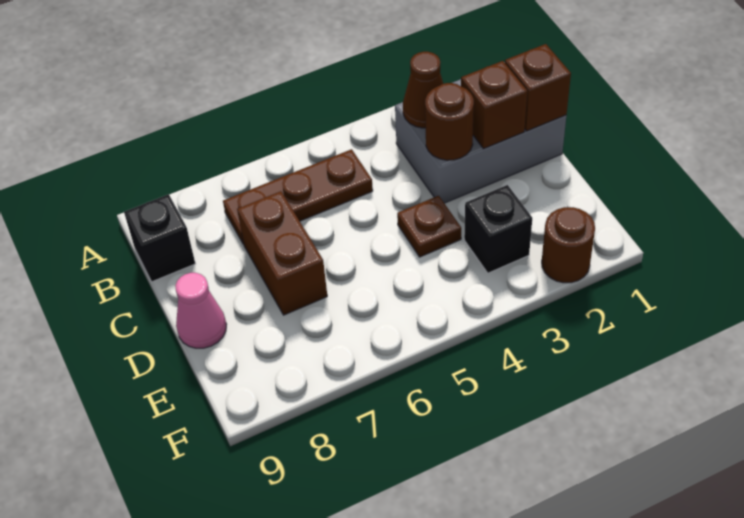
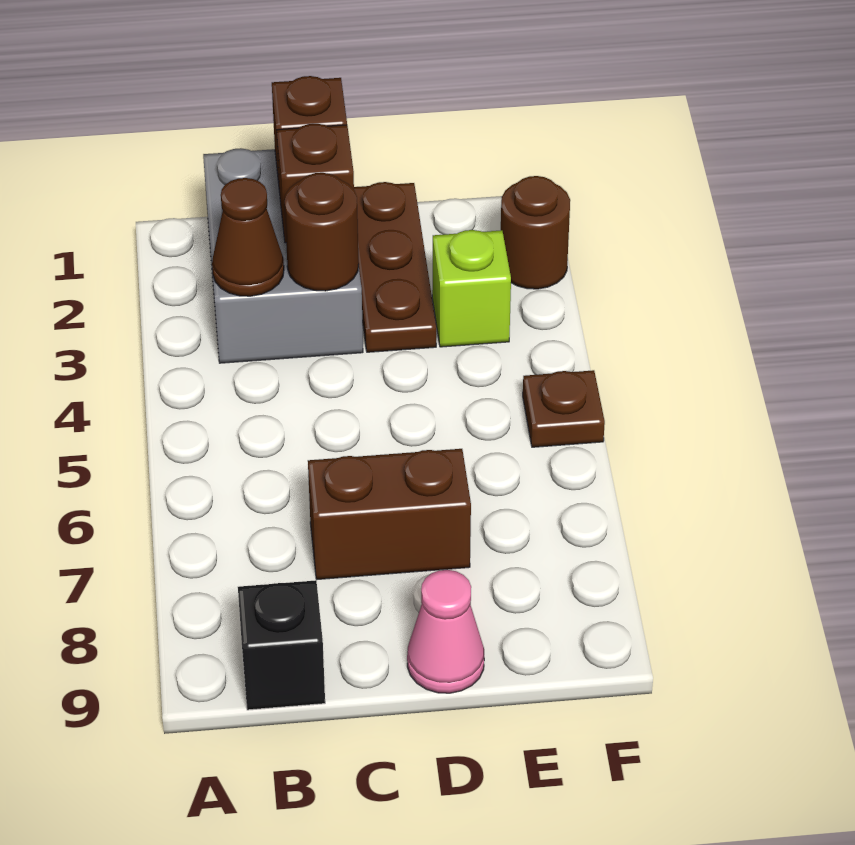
brown plate B5:B7 level 1 -> brown plate D1:D3 level 1
brown plate D4 level 1 -> brown plate F5 level 1
black brick E3 level 1 -> lime brick E3 level 1

